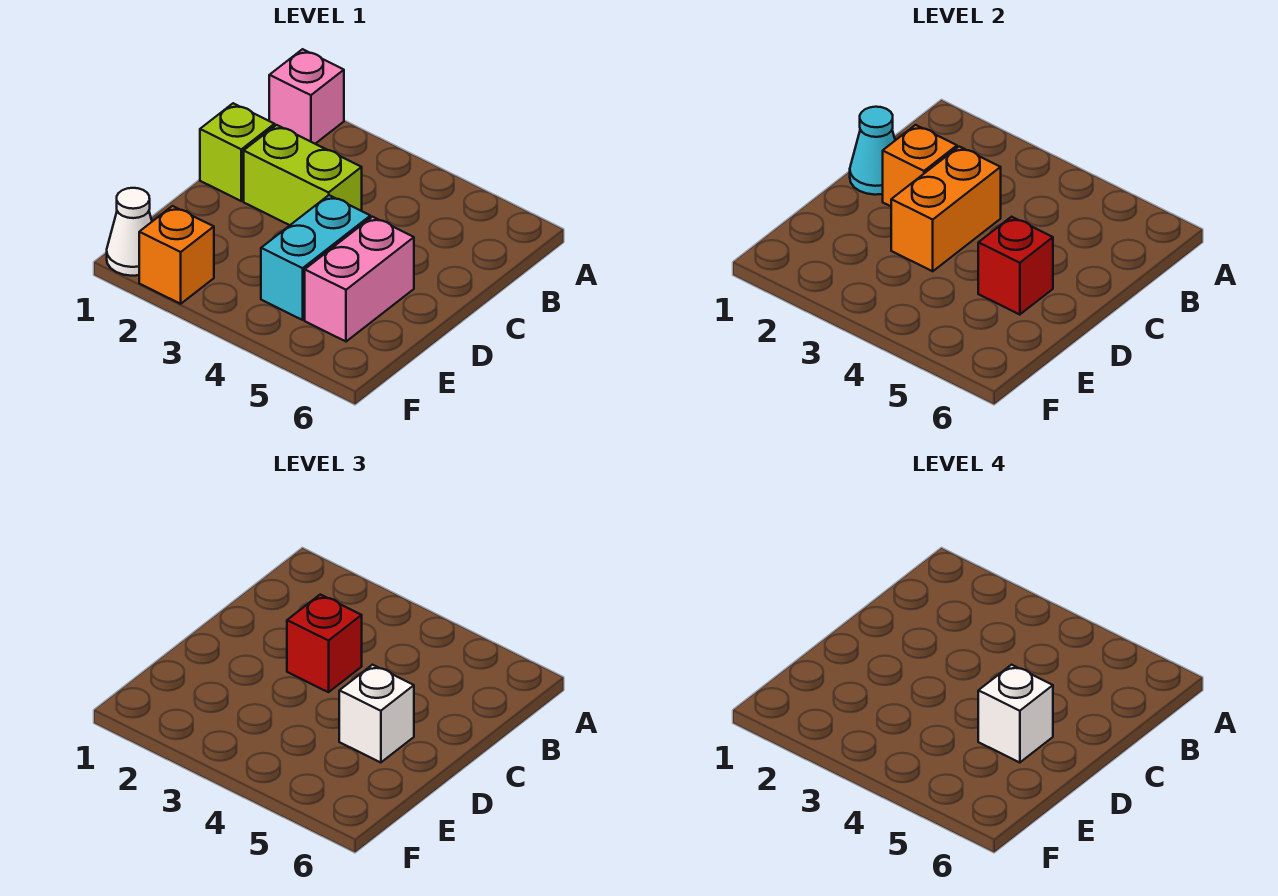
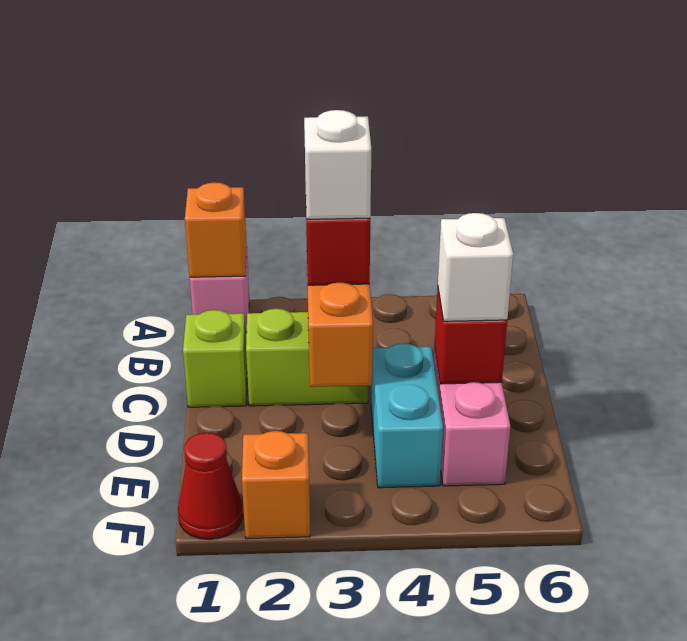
cyan cone C1 level 2 -> none
orange brick C2 level 2 -> orange brick A1 level 2
white brick D5 level 4 -> white brick C3 level 4
white cone F1 level 1 -> red cone F1 level 1

